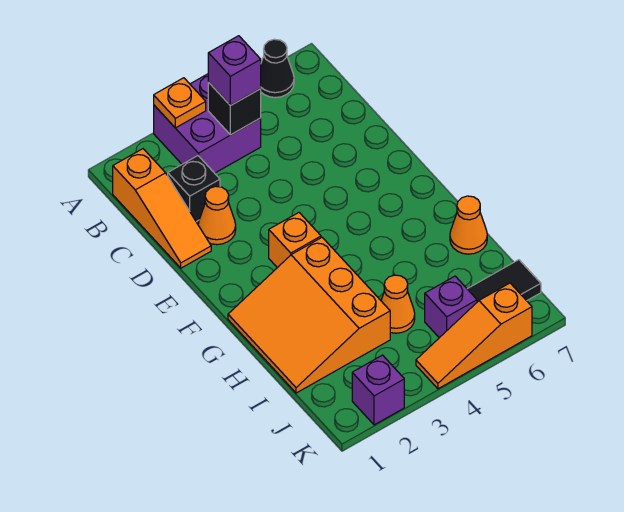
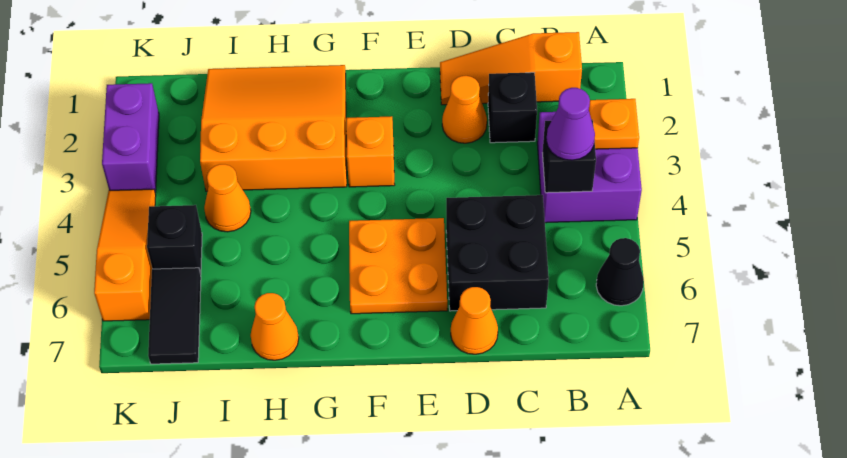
purple brick B4 level 3 -> purple cone B4 level 3
none -> black brick C5:D6 level 1
none -> orange cone D7 level 1
none -> orange plate E5:F6 level 1
purple brick J5 level 1 -> black brick J5 level 1
purple brick K2 level 1 -> purple brick K2:K3 level 1

